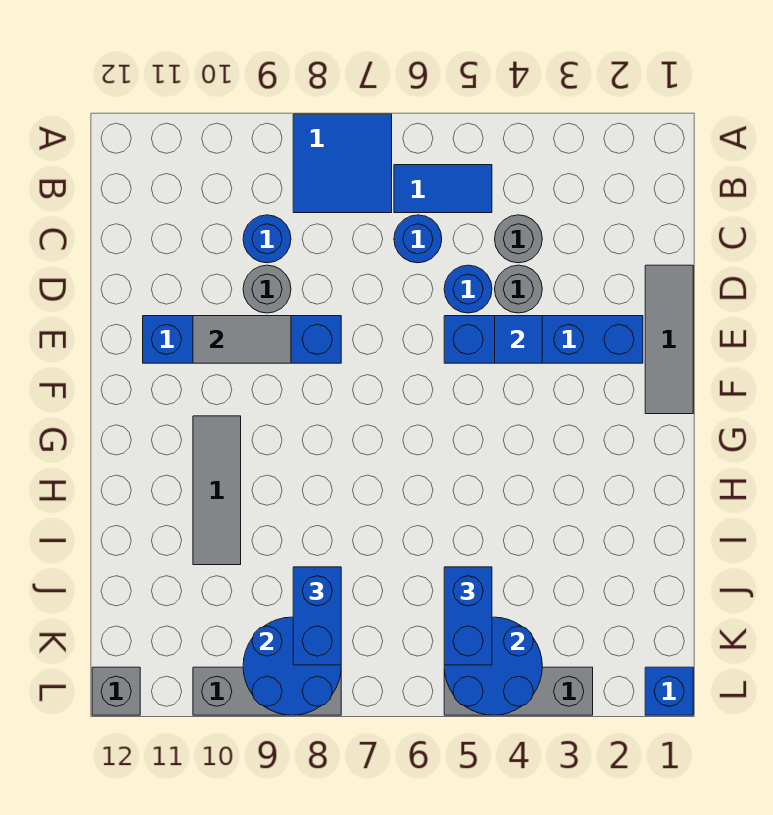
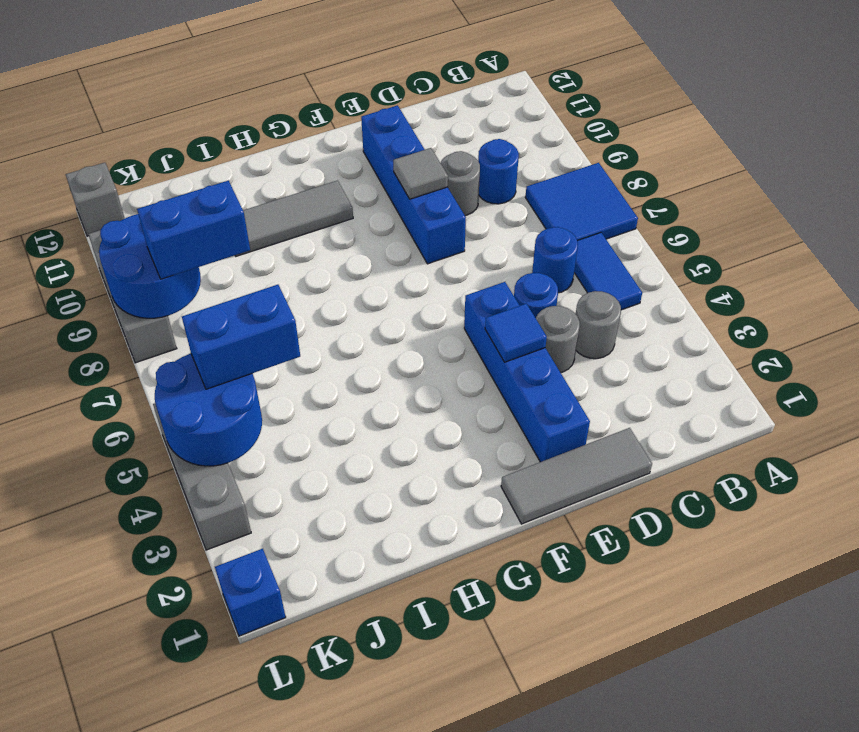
grey tile E9:E10 level 2 -> grey tile E9 level 2

